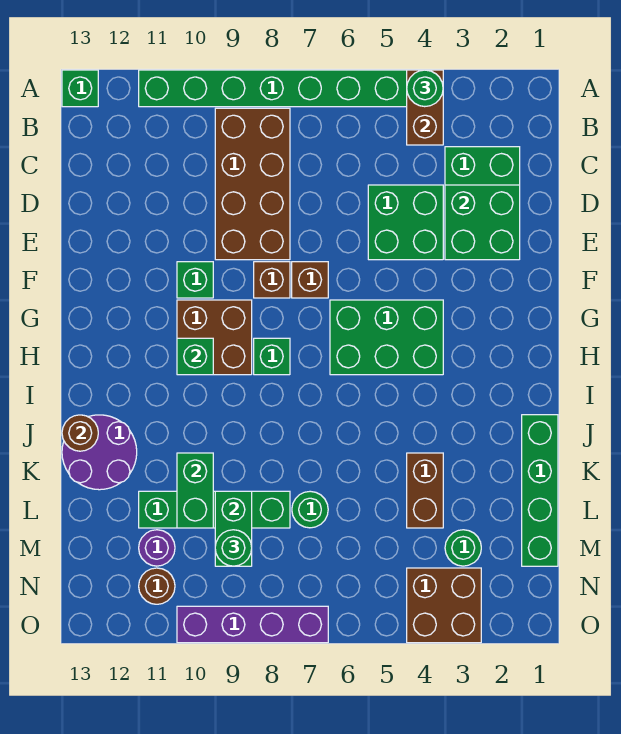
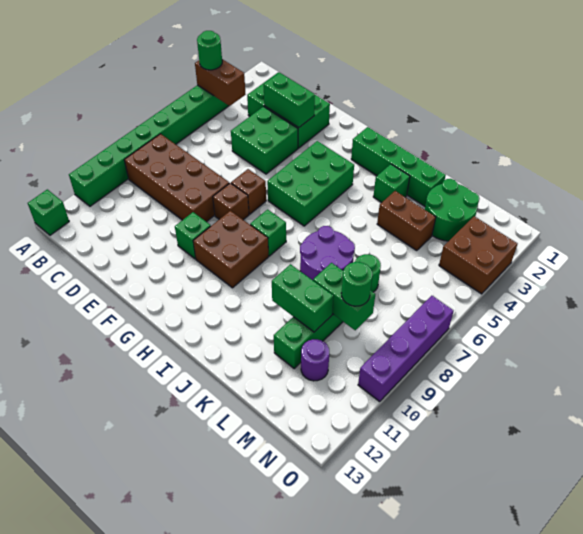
green brick D2:E3 level 2 -> green brick D3:E3 level 2
green brick H10 level 2 -> green brick J3 level 1
green brick J1:M1 level 1 -> green brick H2:K2 level 1
purple round brick J12:K13 level 1 -> purple round brick J7:K8 level 1
brown round brick J13 level 2 -> none
green round brick M3 level 1 -> green round brick L2:M3 level 1
brown round brick N11 level 1 -> none

